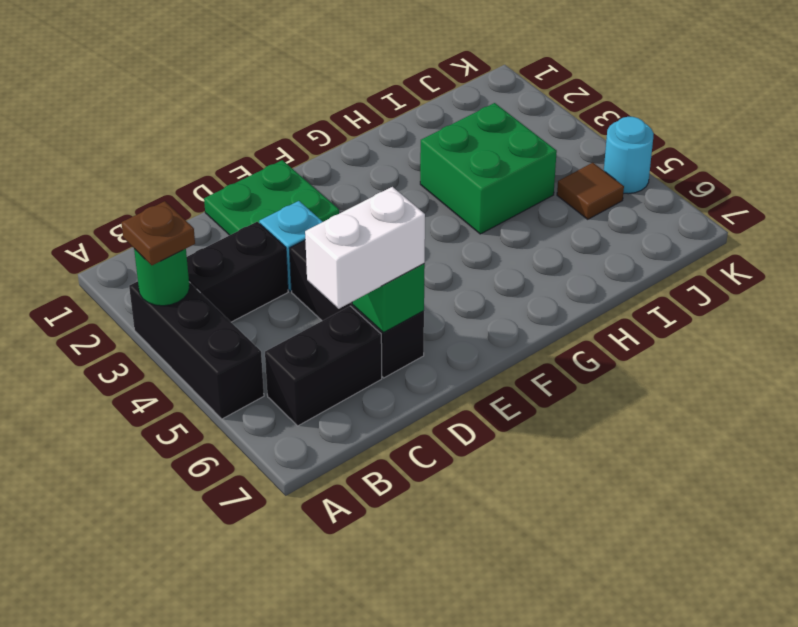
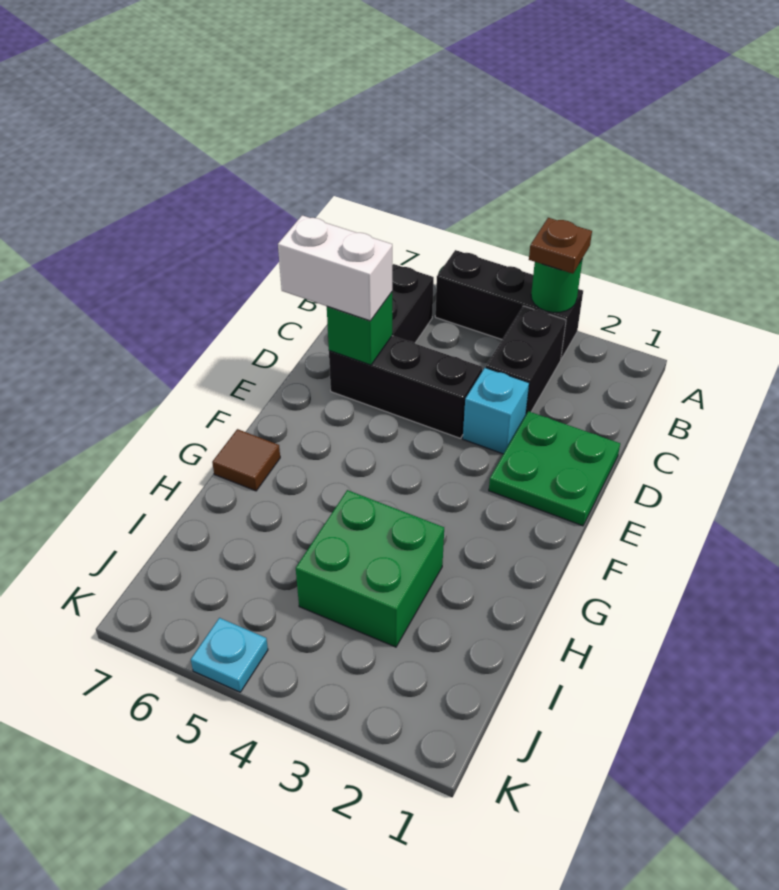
white brick C6:D6 level 3 -> white brick D6:D7 level 3
brown tile J5 level 1 -> brown tile G7 level 1
cyan round brick K5 level 1 -> cyan plate K5 level 1

